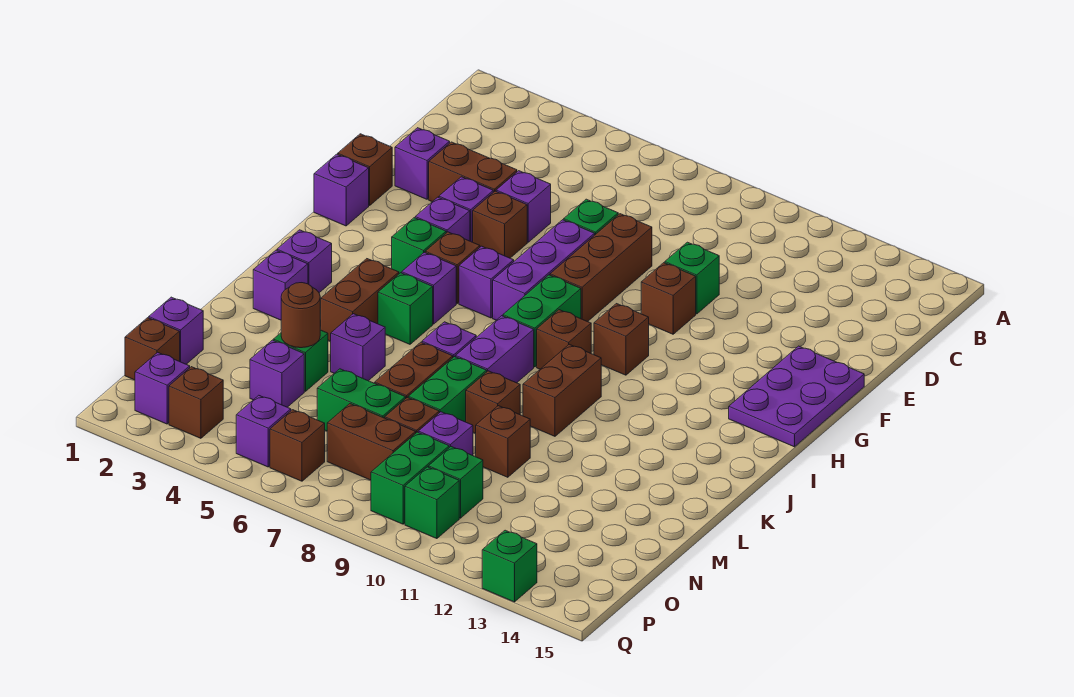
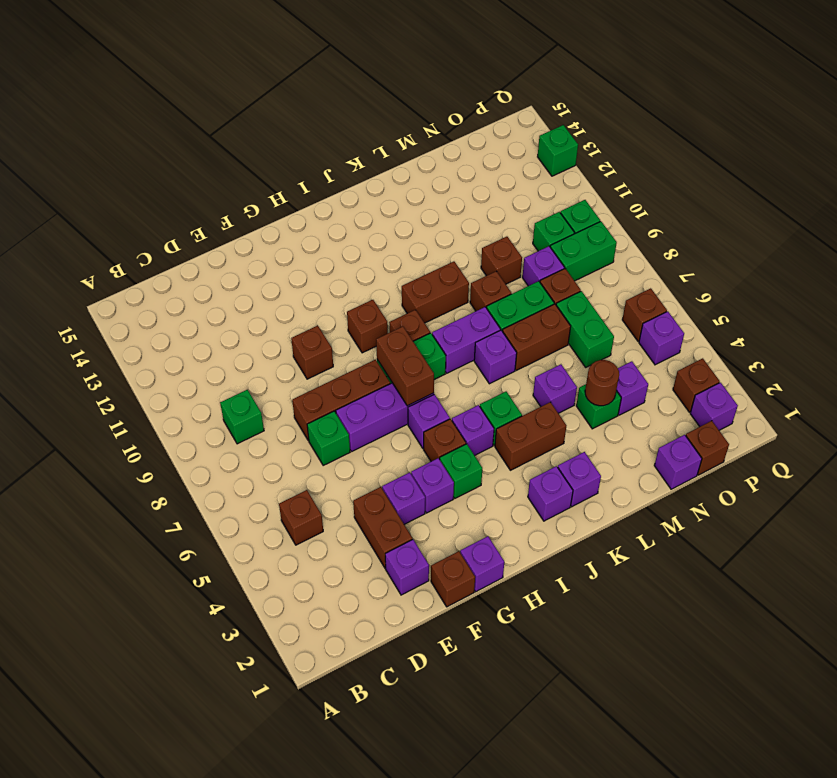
purple brick E5 level 1 -> none
green brick E10 level 1 -> green brick C9 level 1
brown brick F5 level 1 -> brown brick C5 level 1
purple plate F14:H15 level 1 -> none
brown brick O7:O8 level 1 -> brown brick H7:H8 level 2

